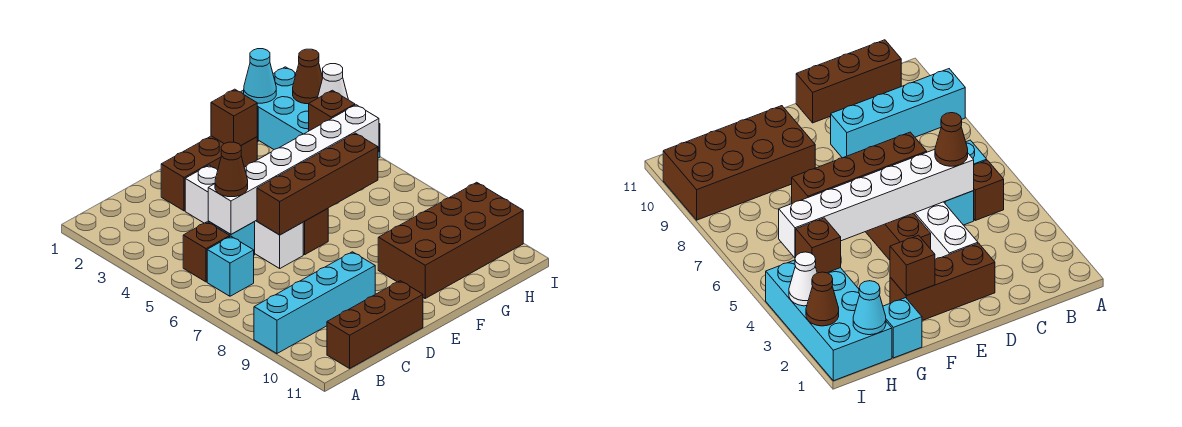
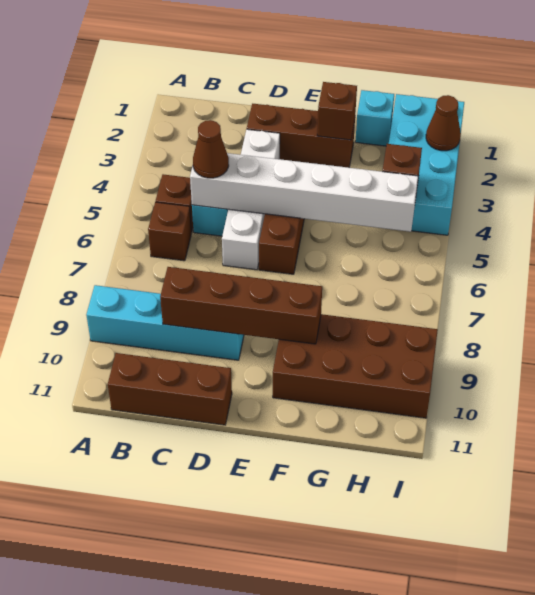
cyan brick B6 level 1 -> brown brick B6 level 1
brown brick D6:G6 level 2 -> brown brick C9:F9 level 2
cyan cone H1 level 2 -> none
white cone I3 level 2 -> none

